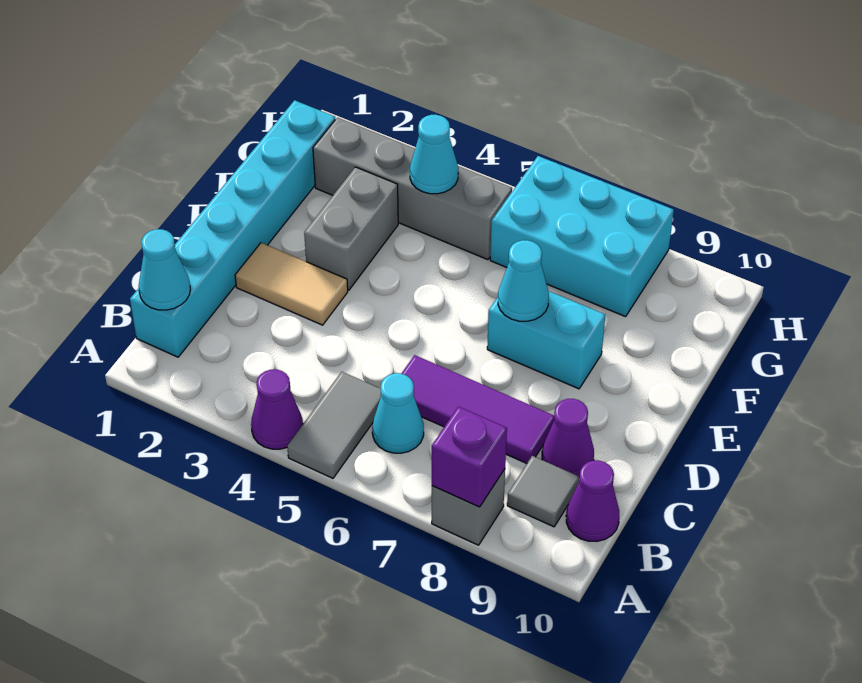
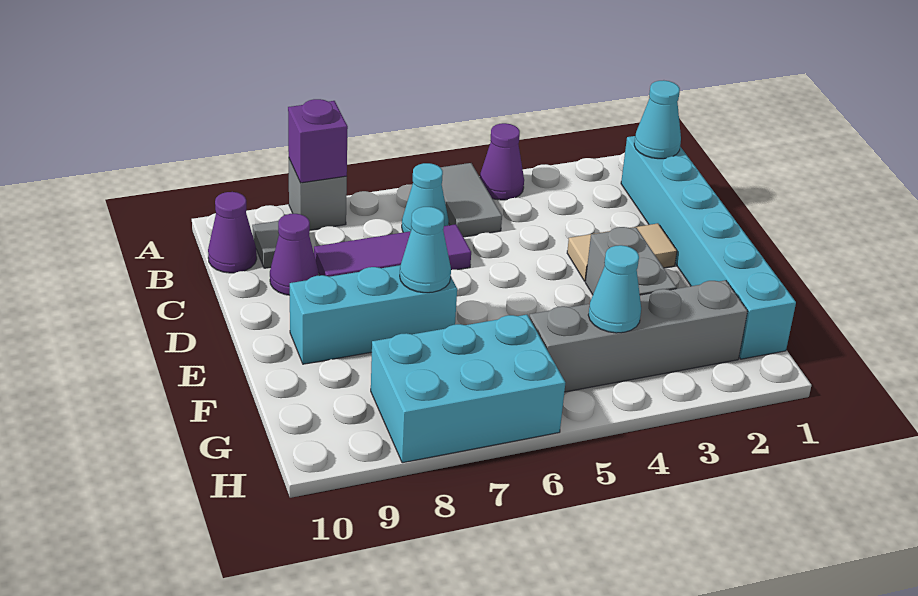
cyan brick E7:E8 level 1 -> cyan brick E7:E9 level 1

